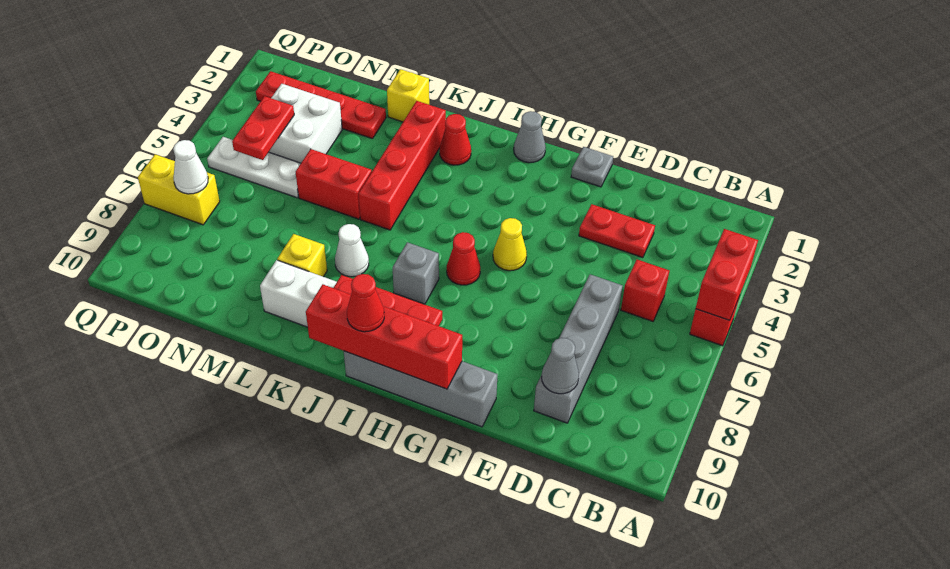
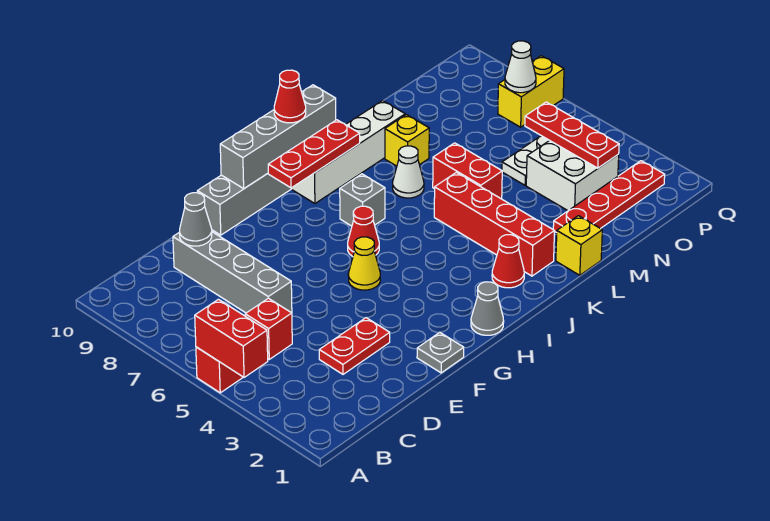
red brick G10:J10 level 2 -> grey brick G10:J10 level 2
red brick L5:M5 level 1 -> red brick L5:L6 level 1
red plate O4:O5 level 2 -> red plate O3:O5 level 2

